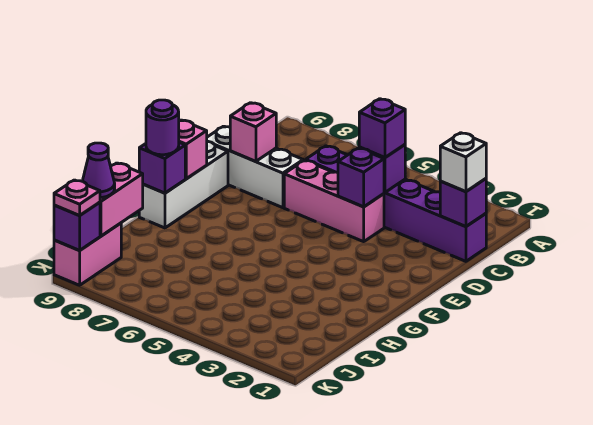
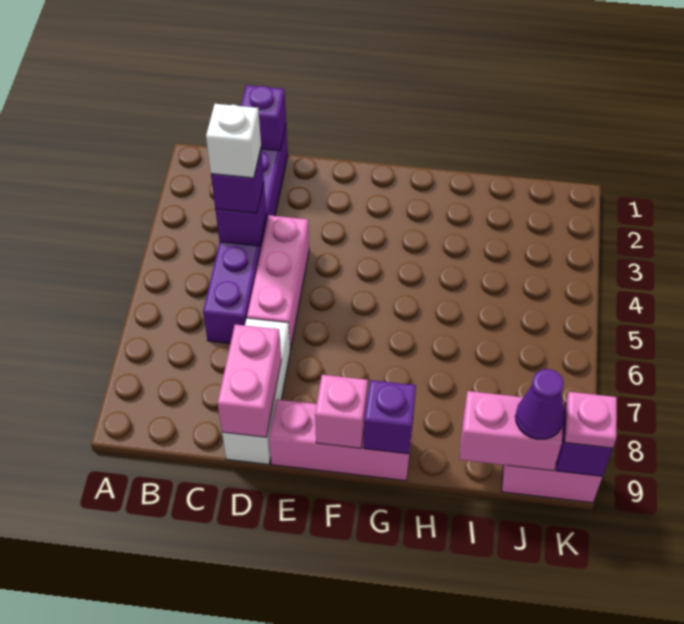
white brick C1 level 3 -> white brick C4 level 4
purple brick D4 level 2 -> none
pink brick D8 level 2 -> pink brick D8:D9 level 2
white brick E9:G9 level 1 -> pink brick E9:G9 level 1
purple round brick G9 level 3 -> none

